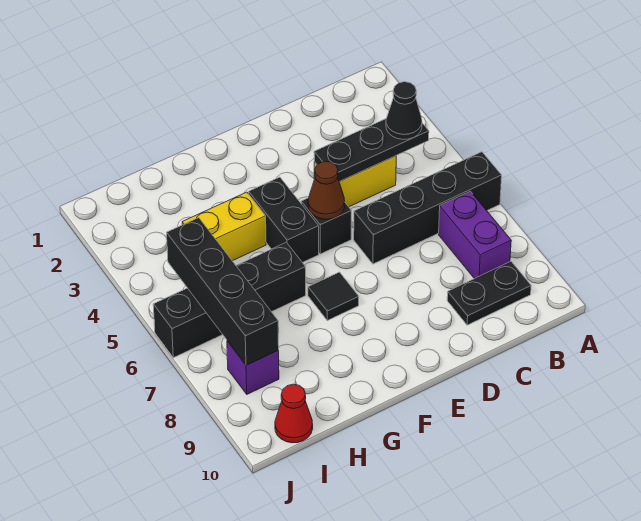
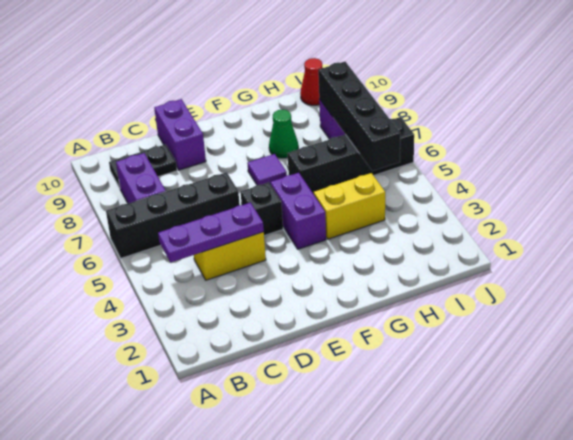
black plate B4:D4 level 2 -> purple plate B4:D4 level 2
black cone B4 level 3 -> none
none -> purple brick D9:D10 level 1
brown cone E5 level 2 -> none
black brick F4:F5 level 1 -> purple brick F4:F5 level 1
black tile F7 level 1 -> purple tile F7 level 1
none -> green cone G8 level 1

